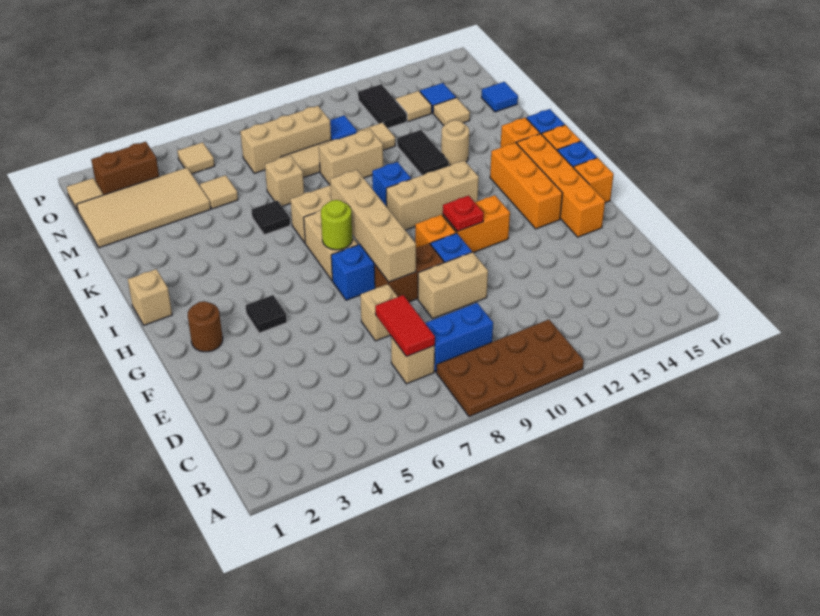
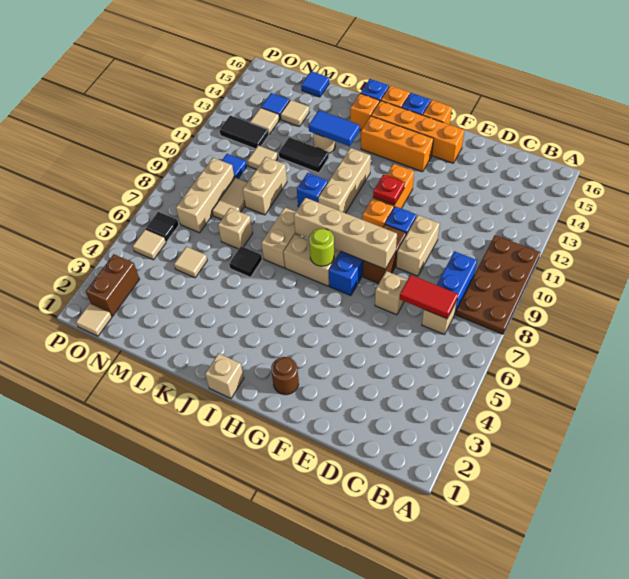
black tile G4 level 1 -> black tile O6 level 1
none -> blue tile J13:K13 level 2
tan tile M1:N4 level 1 -> none

